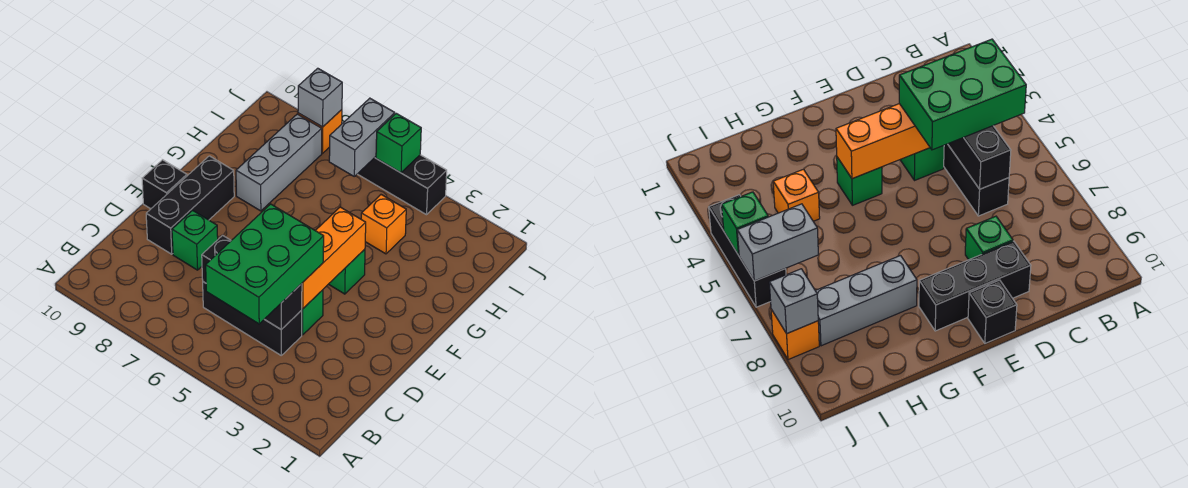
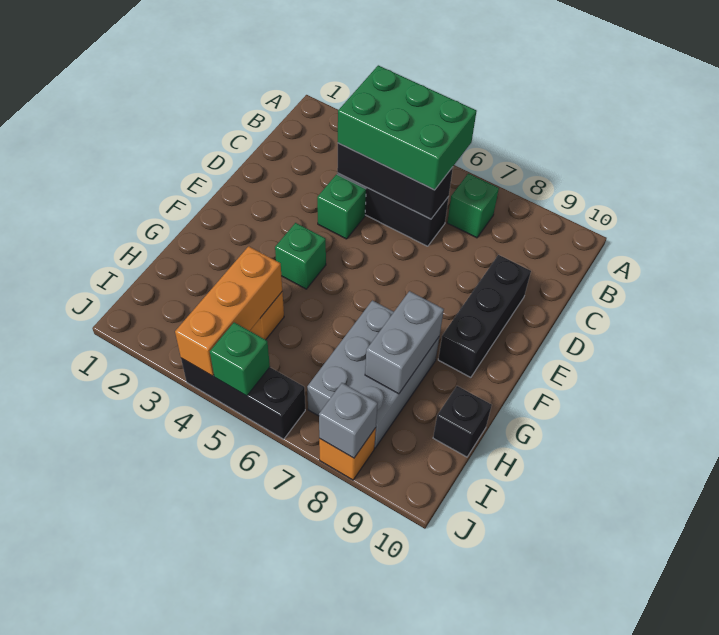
green brick B4:D5 level 3 -> green brick B4:C6 level 3
orange brick D4:F4 level 2 -> orange brick H4:J4 level 2
green brick D8 level 1 -> green brick B7 level 1
black brick E10 level 1 -> black brick H10 level 1
grey brick G8:I8 level 1 -> grey brick G7:I8 level 1
grey brick I6:J6 level 2 -> grey brick G8:H8 level 2

